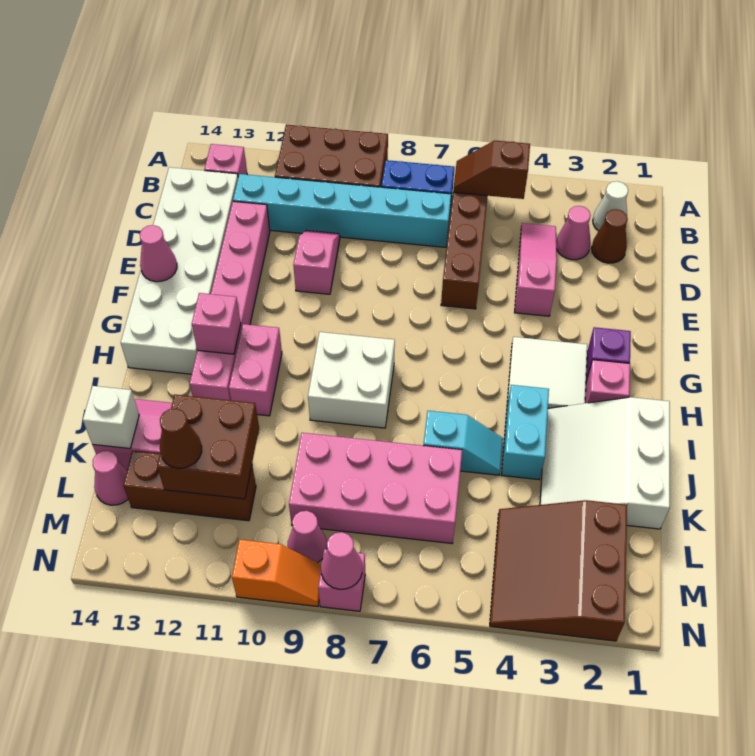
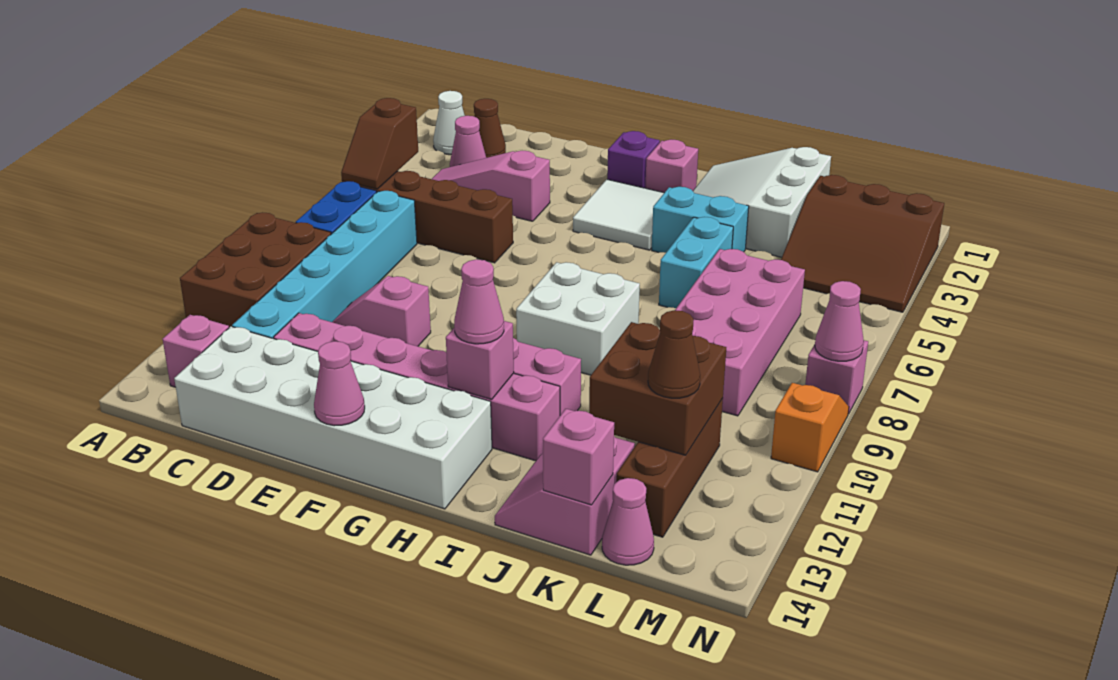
white slope I1:K3 level 1 top 1 -> white slope I1:K3 level 1 top K
cyan slope J5:J6 level 1 top 6 -> cyan brick J5:J6 level 1
white brick K14 level 2 -> pink brick K14 level 2
pink cone M9 level 1 -> pink cone H12 level 3

